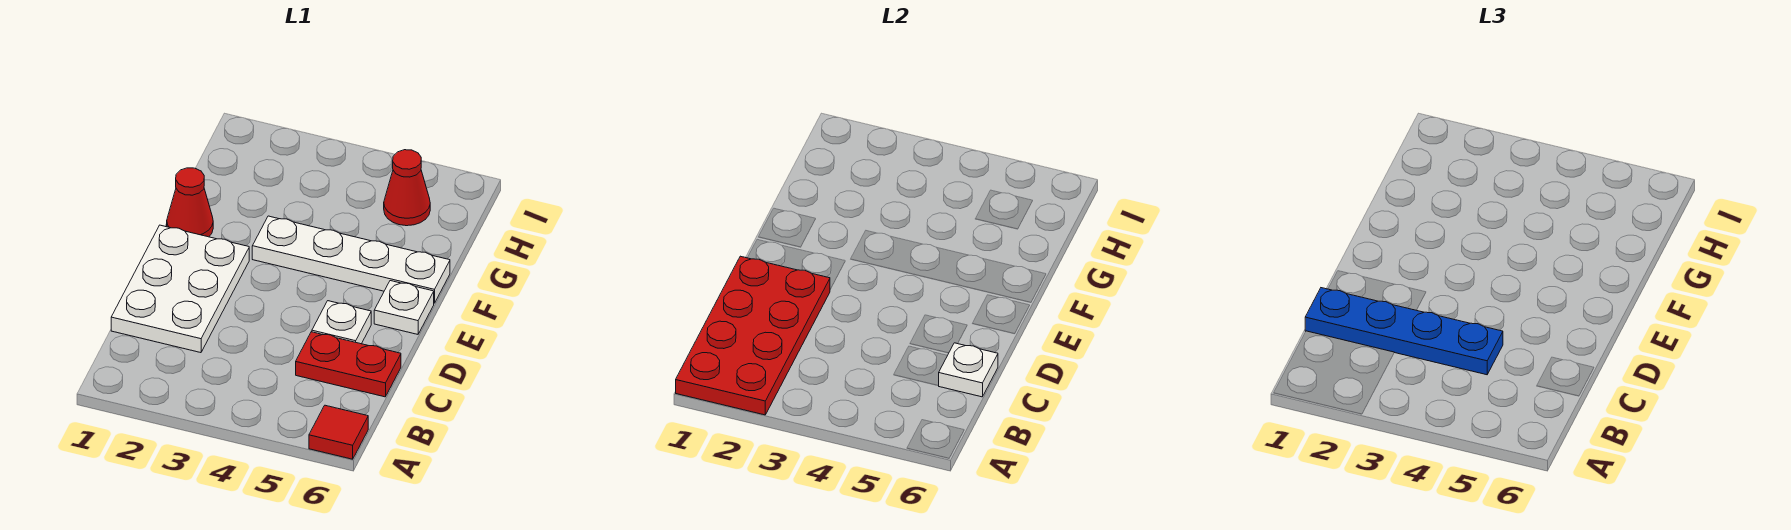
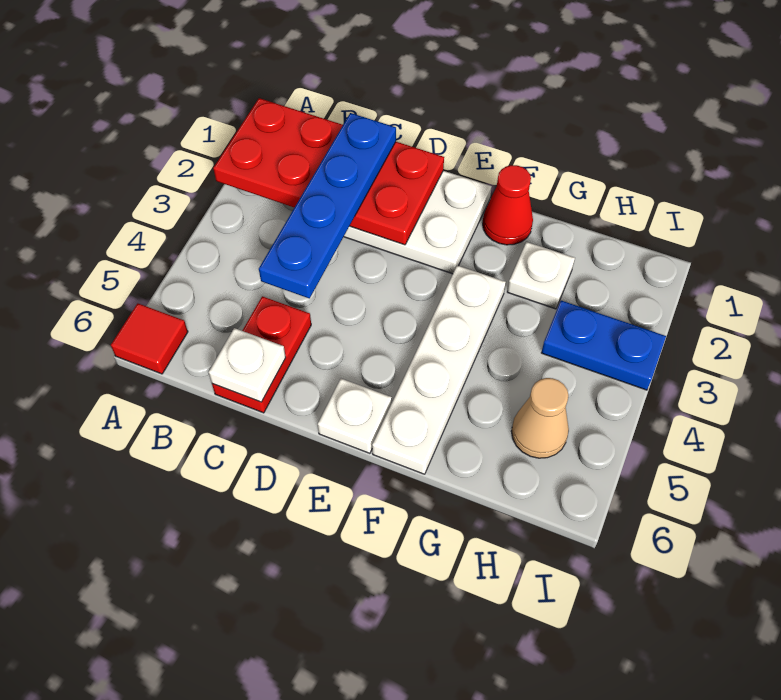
white plate D5 level 1 -> white plate G2 level 1
none -> blue plate H3:I3 level 1
red cone H5 level 1 -> tan cone H5 level 1

